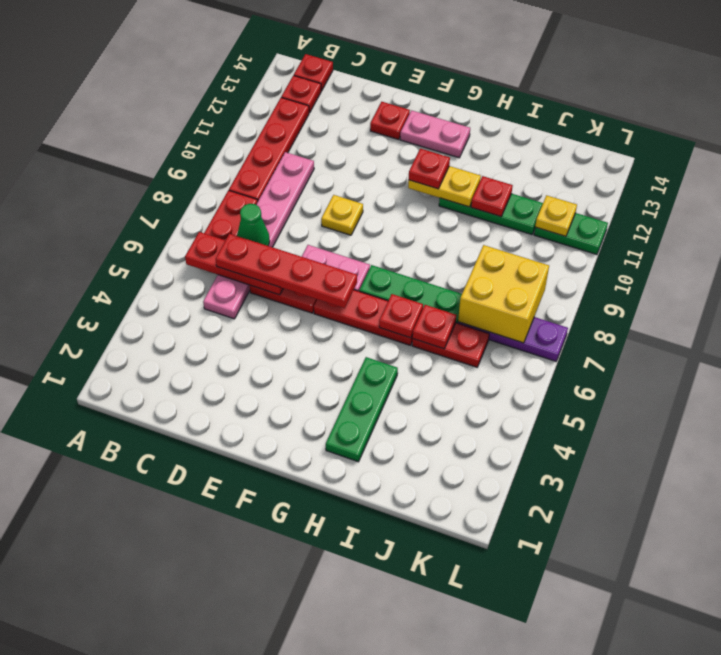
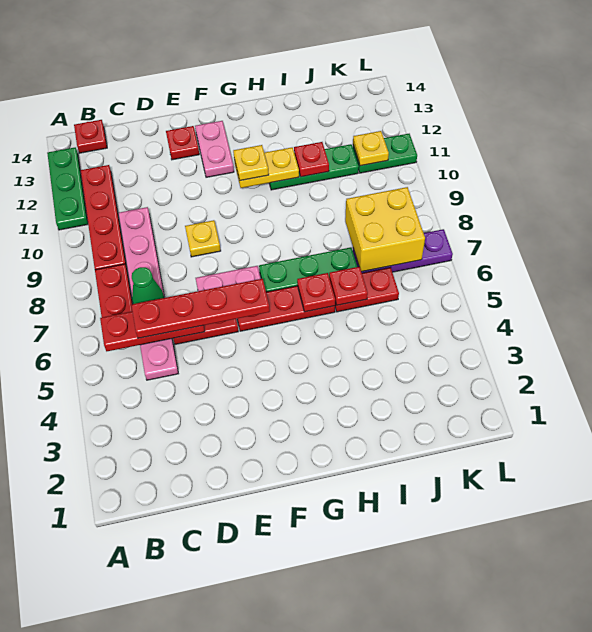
red plate B13 level 1 -> none
pink plate F13:G13 level 1 -> pink plate F12:F13 level 1
red plate G11 level 3 -> yellow plate G11 level 3
green plate H2:H4 level 1 -> green plate A11:A13 level 1

